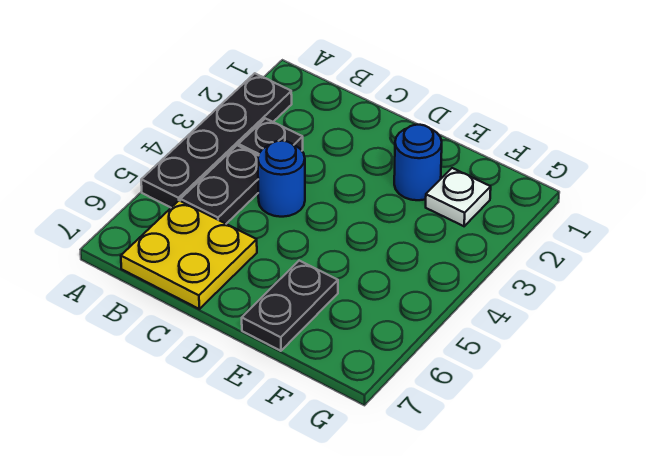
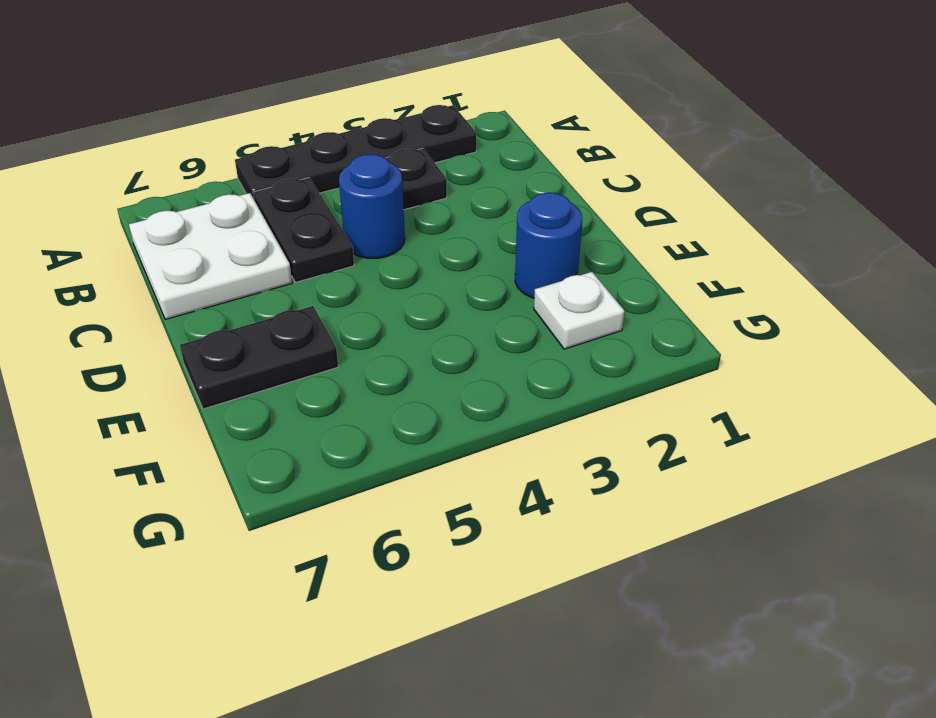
black plate B4:B5 level 1 -> black plate B5:C5 level 1
yellow plate B6:C7 level 1 -> white plate B6:C7 level 1

